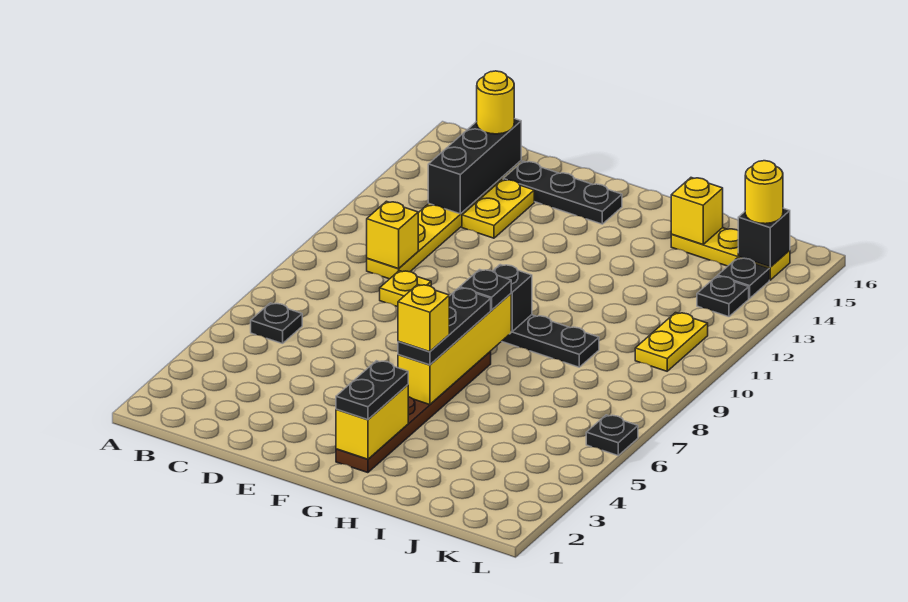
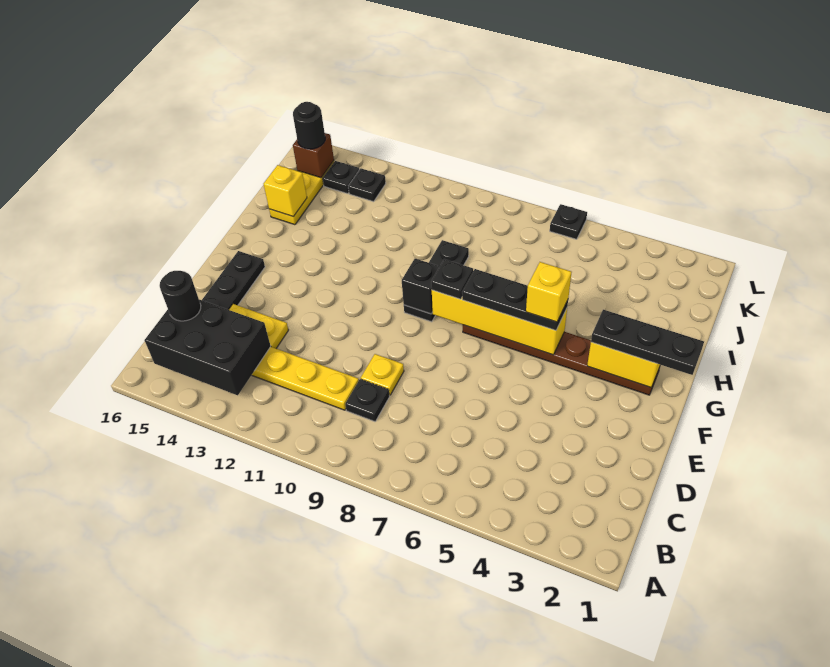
black plate B6 level 1 -> black plate C9 level 1
yellow brick C10 level 2 -> none
black brick C13:C15 level 2 -> black brick B13:C15 level 2
yellow round brick C15 level 3 -> black round brick C15 level 3
black plate G2:G3 level 3 -> black plate G1:G3 level 3
yellow plate K10:K11 level 1 -> none
black brick K15 level 2 -> brown brick K15 level 2
yellow round brick K15 level 3 -> black round brick K15 level 3

